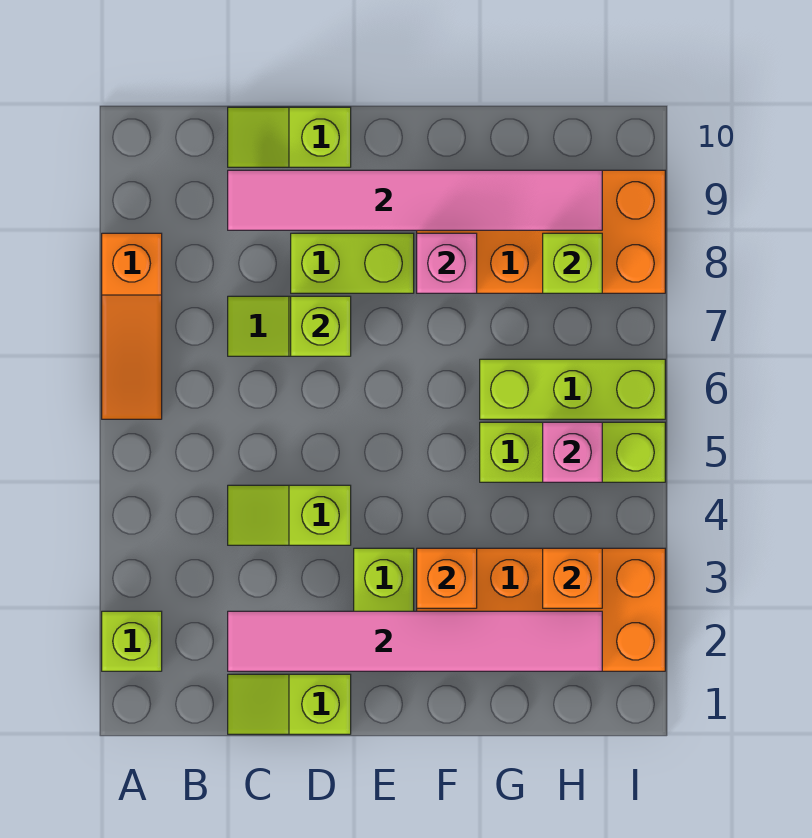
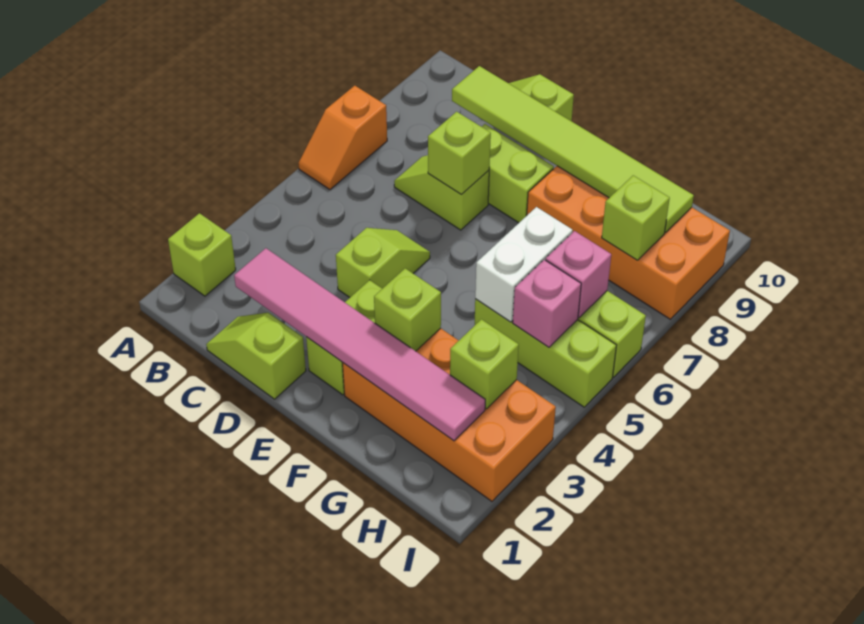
orange slope A6:A8 level 1 top 8 -> orange slope A6:A7 level 1 top 7
lime slope C4:D4 level 1 top D -> lime slope D4:D5 level 1 top 4
pink tile C9:H9 level 2 -> lime tile C9:H9 level 2
orange brick F3 level 2 -> lime brick F3 level 2
pink brick F8 level 2 -> pink brick H6 level 2
none -> white brick G5:G6 level 2
orange brick H3 level 2 -> lime brick H3 level 2

